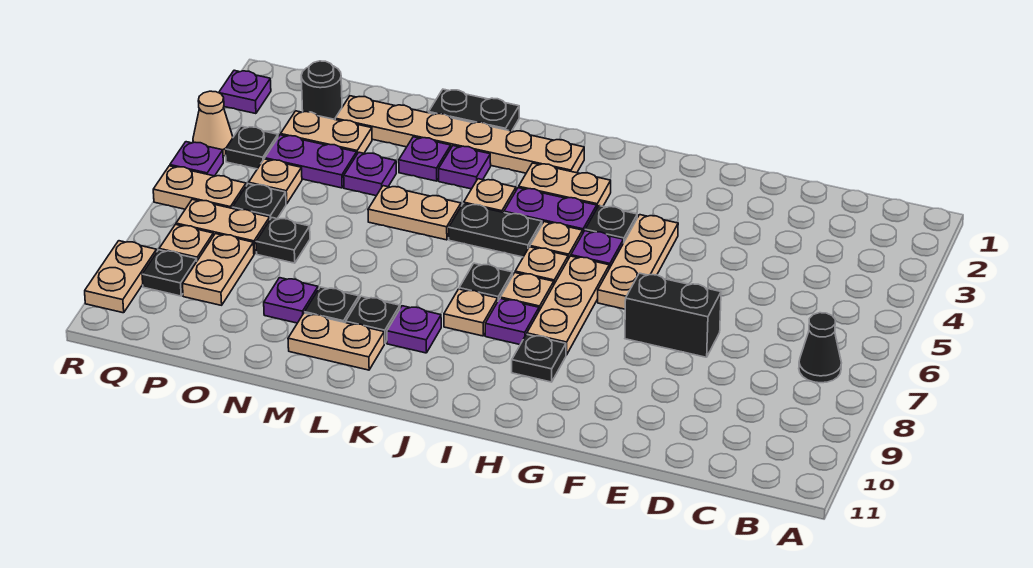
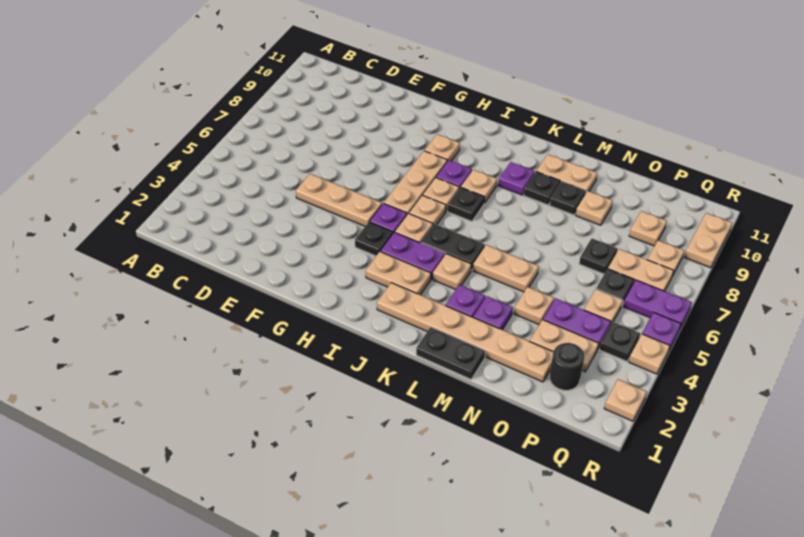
black cone B7 level 1 -> none
black brick E7:F7 level 1 -> none
tan plate G4:G6 level 1 -> tan plate E5:G5 level 1
black plate H9 level 1 -> tan plate H9 level 1
purple plate N4 level 1 -> tan plate N4 level 1
purple plate N9 level 1 -> tan plate N9 level 1
tan plate P8:P9 level 1 -> tan plate P9 level 1
tan plate Q6:R6 level 1 -> purple plate Q6:R6 level 1
black plate Q9 level 1 -> none
purple plate R2 level 1 -> tan plate R2 level 1
tan cone R4 level 1 -> tan plate R4 level 1

